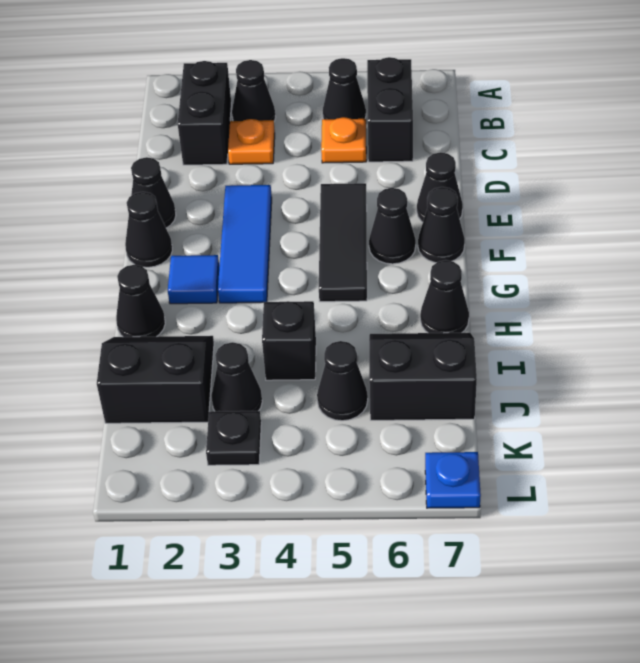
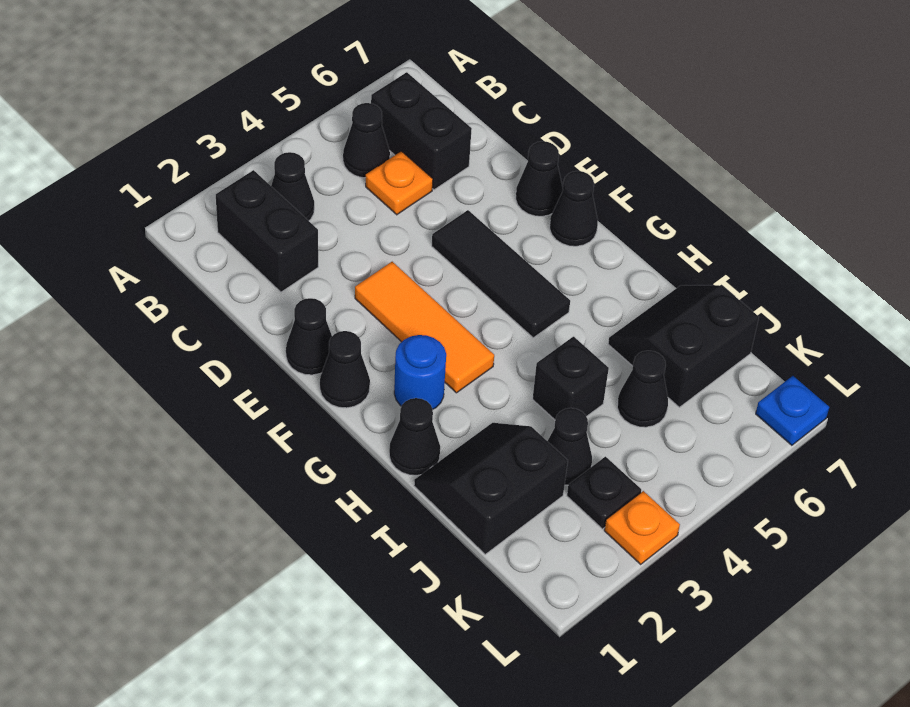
orange plate C3 level 1 -> orange plate L3 level 1
blue tile E3:G3 level 1 -> orange tile E3:G3 level 1
black cone F6 level 1 -> none
blue tile G2 level 1 -> blue round brick G2 level 1
black cone H7 level 1 -> none

